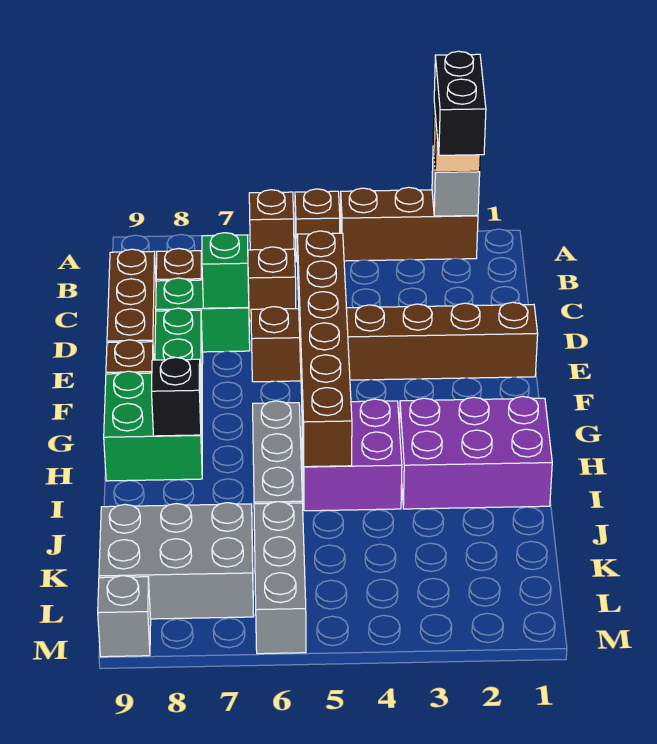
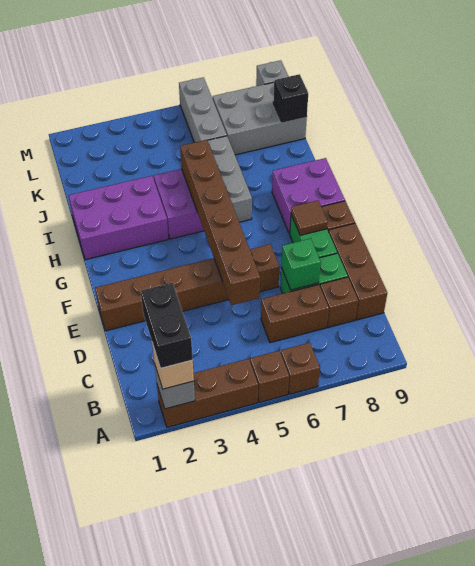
none -> brown tile F8 level 2
green brick G8:H9 level 1 -> purple brick G8:H9 level 1
black brick H8 level 2 -> black brick K9 level 2

